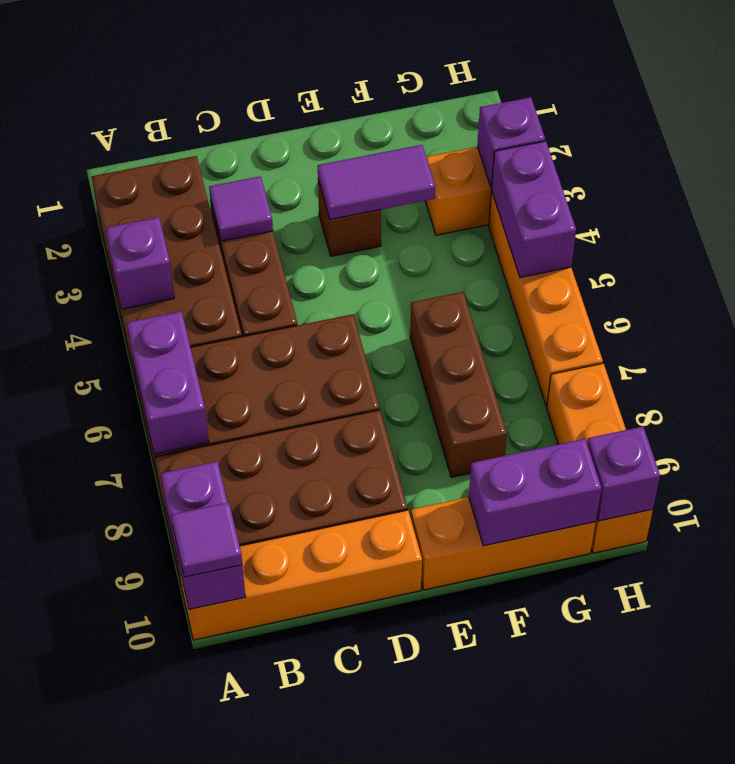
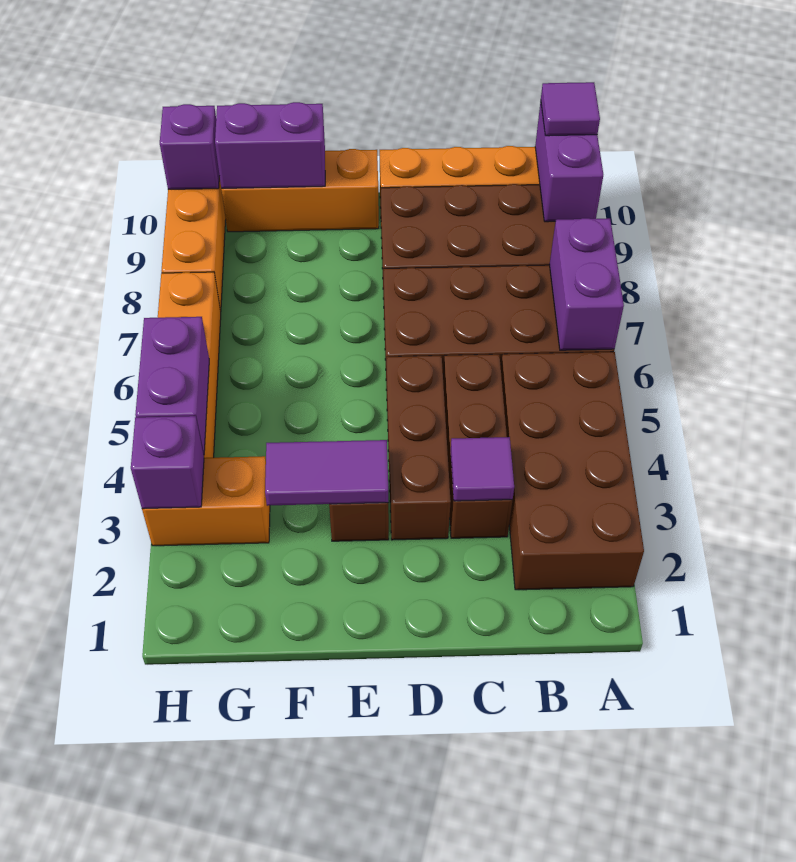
purple brick A4 level 2 -> none
brown brick F6:F8 level 1 -> brown brick D3:D5 level 1

